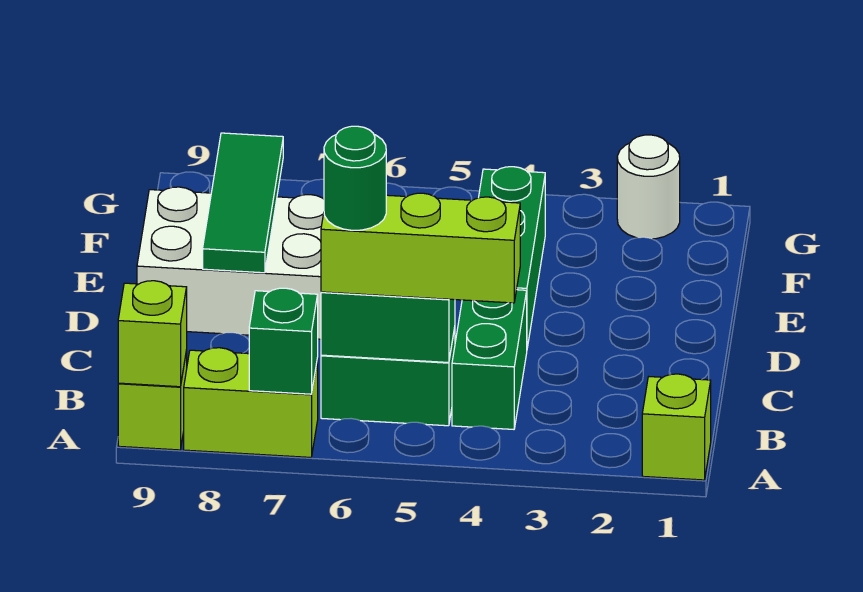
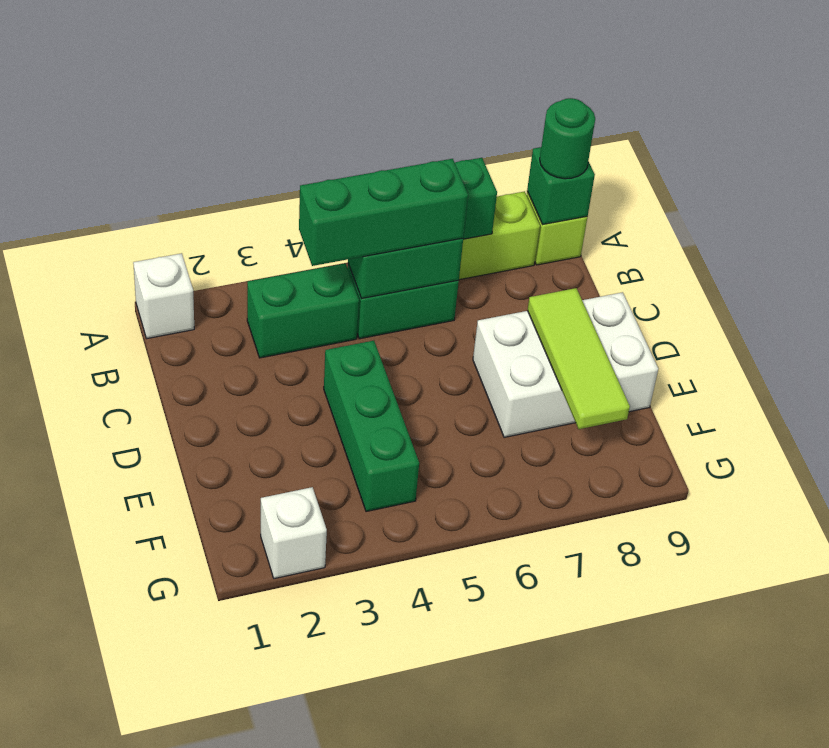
lime brick A1 level 1 -> white brick A1 level 1
lime brick A9 level 2 -> green brick A9 level 2
green brick B4:C4 level 1 -> green brick B3:B4 level 1
lime brick B4:B6 level 3 -> green brick B4:B6 level 3
green round brick B6 level 4 -> green round brick A9 level 3
green tile D8:F8 level 2 -> lime tile D8:F8 level 2
white round brick G2 level 1 -> white brick G2 level 1

